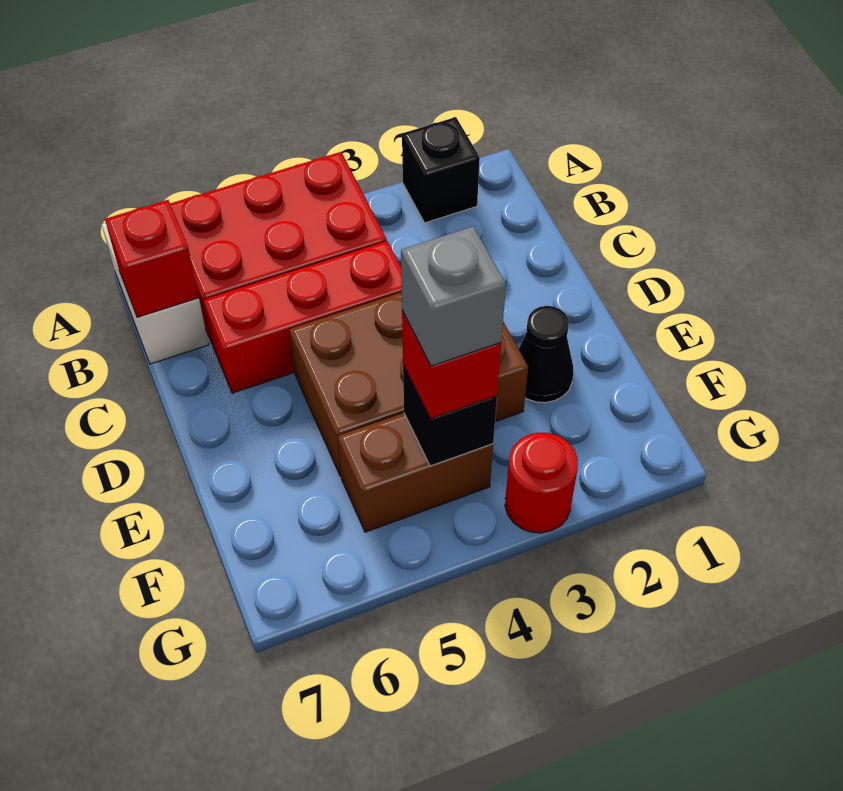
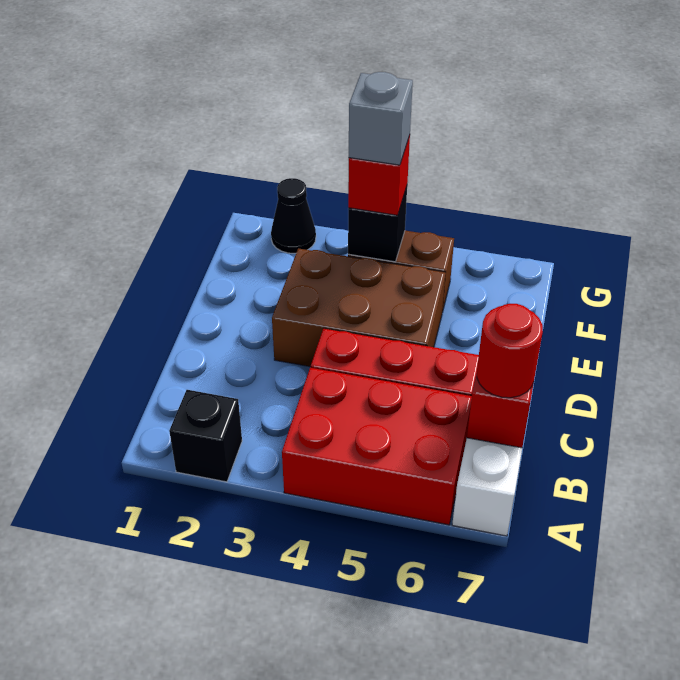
black cone E2 level 1 -> black cone G2 level 1
red round brick G3 level 1 -> red round brick B7 level 3

